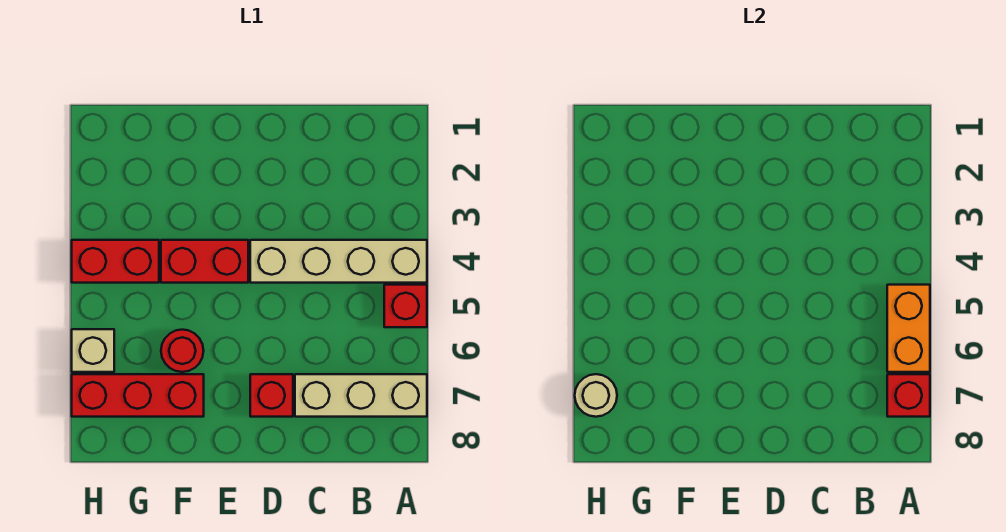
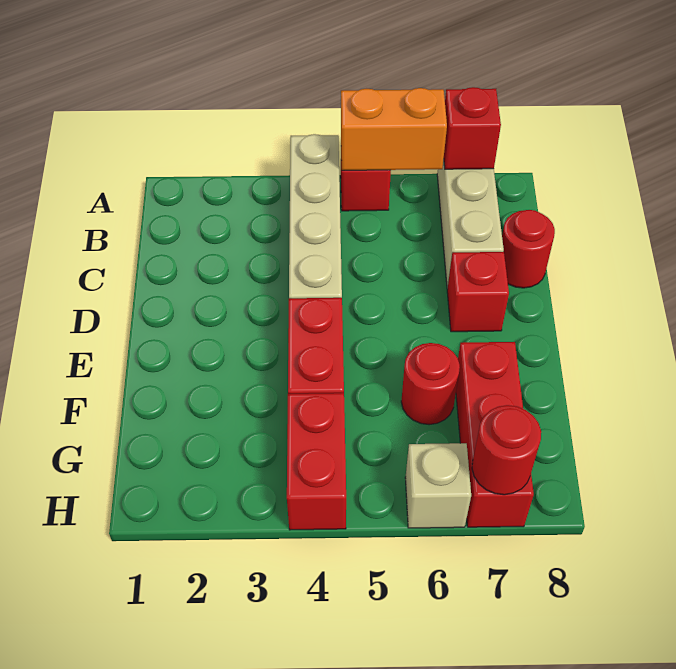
none -> red round brick C8 level 1
tan round brick H7 level 2 -> red round brick H7 level 2

